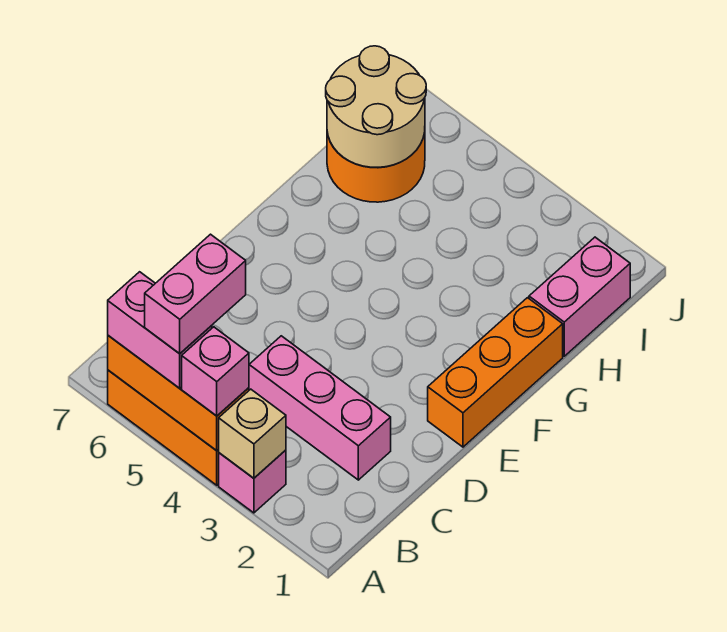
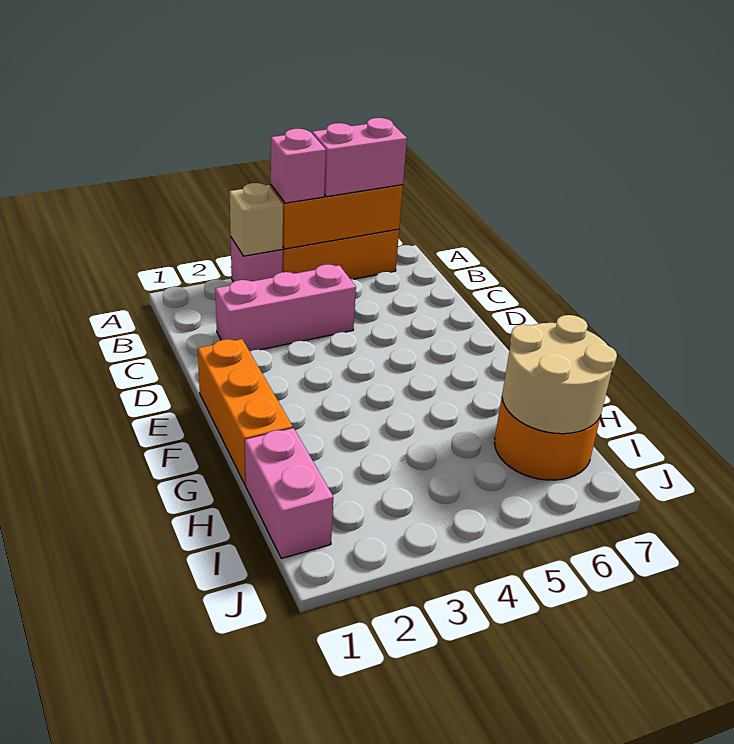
pink brick A5:B5 level 4 -> none

